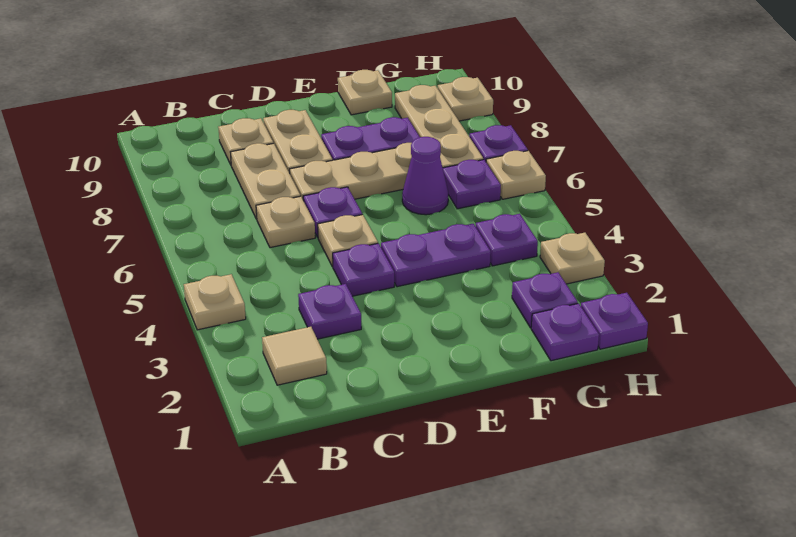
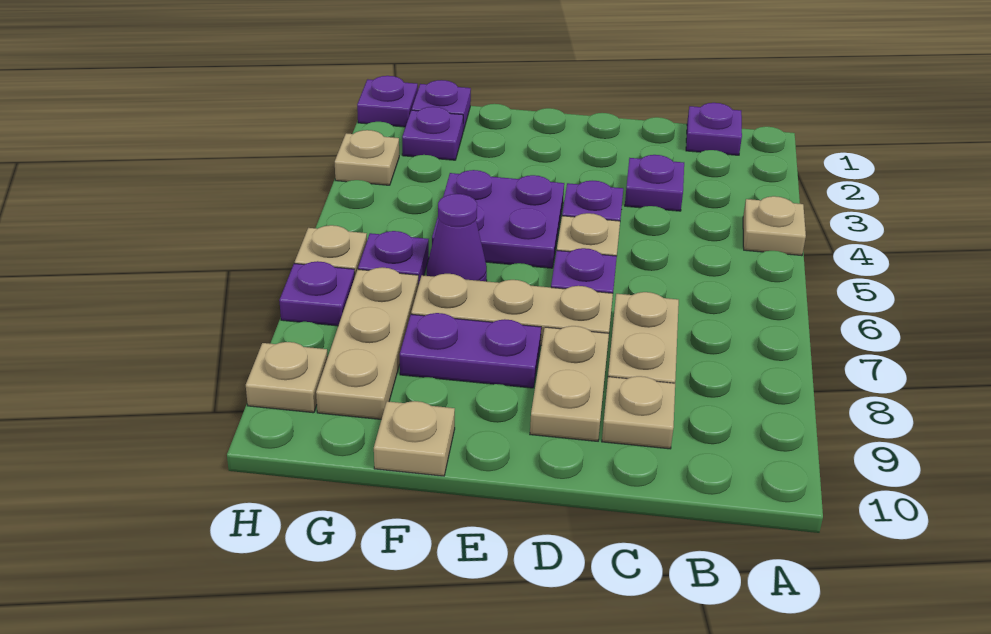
tan tile B2 level 1 -> none
tan plate C6 level 1 -> none
purple plate E4:F4 level 1 -> purple plate E4:F5 level 1
purple plate G4 level 1 -> purple plate B1 level 1

